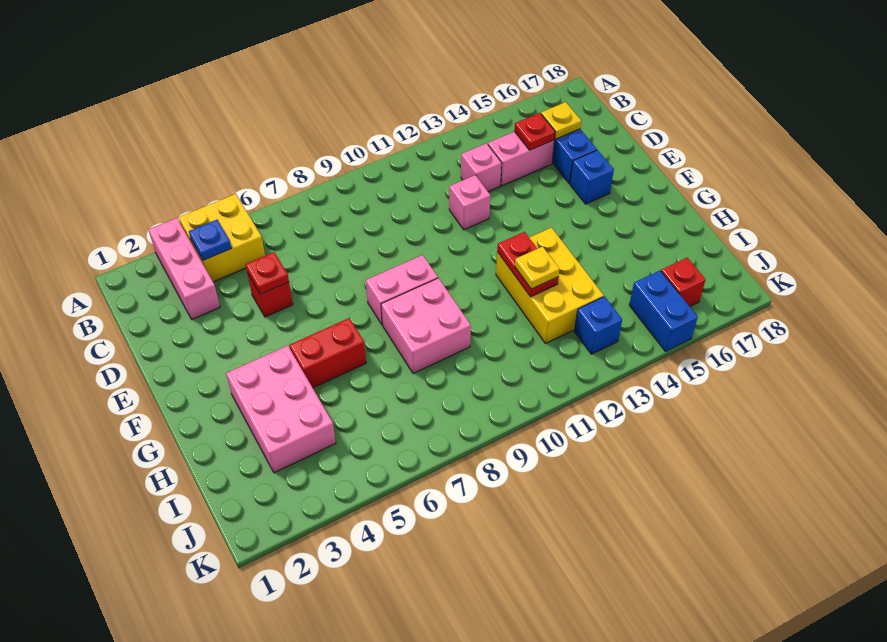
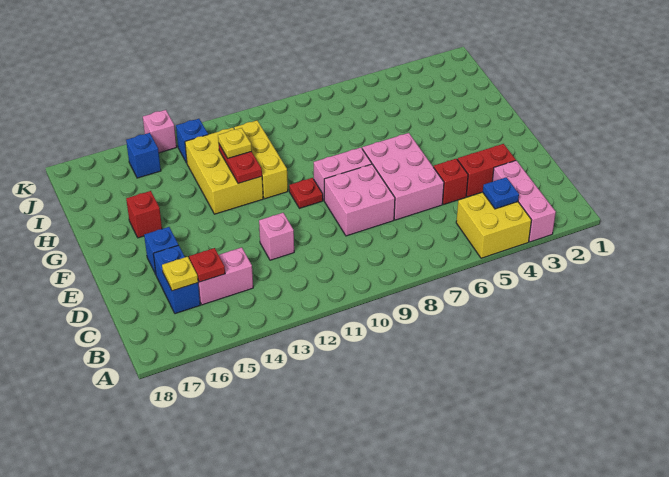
pink brick C13 level 1 -> pink brick K14 level 1
red plate D5 level 2 -> red plate F10 level 1
pink brick G3:I4 level 1 -> pink brick D6:F7 level 1
red brick G5:G6 level 1 -> red brick D3:D4 level 1
pink brick G8:H9 level 1 -> pink brick D8:E9 level 1
none -> yellow brick G11:I11 level 1
blue brick J15:K15 level 1 -> blue brick J15 level 1
red brick J16 level 1 -> red brick G16 level 1

